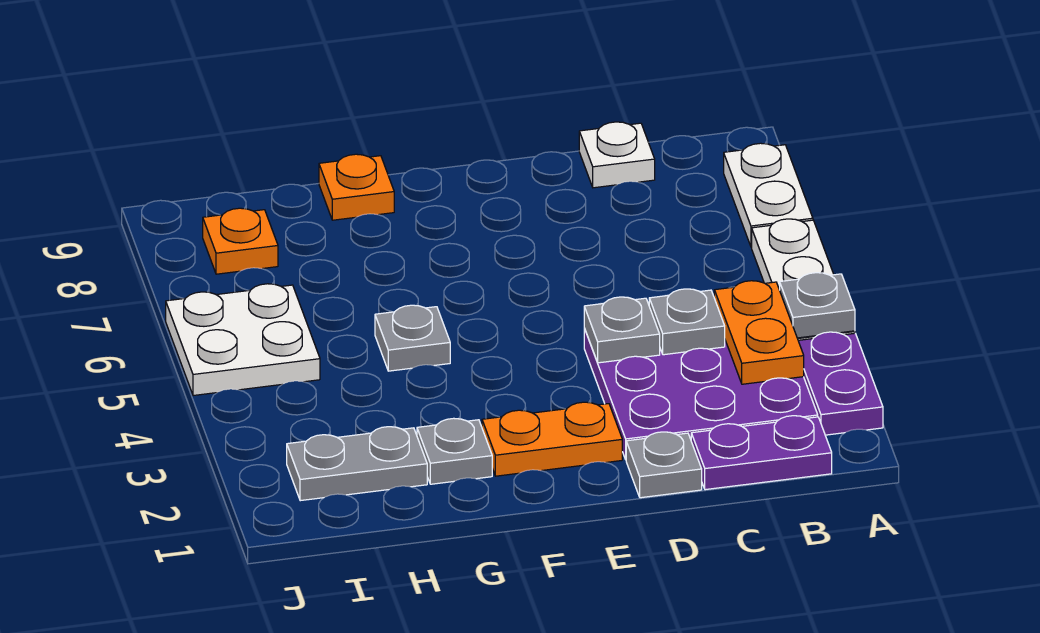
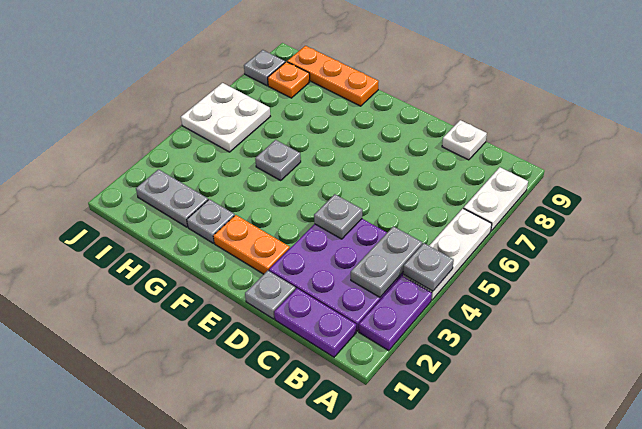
orange plate B3:B4 level 2 -> grey plate B3:B4 level 2
grey plate C4 level 2 -> grey plate J8 level 1
orange plate G9 level 1 -> orange plate G9:I9 level 1

